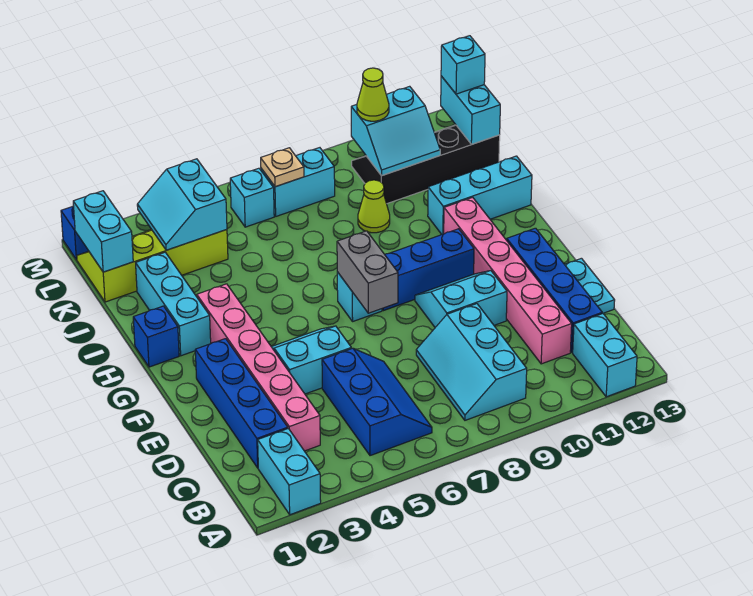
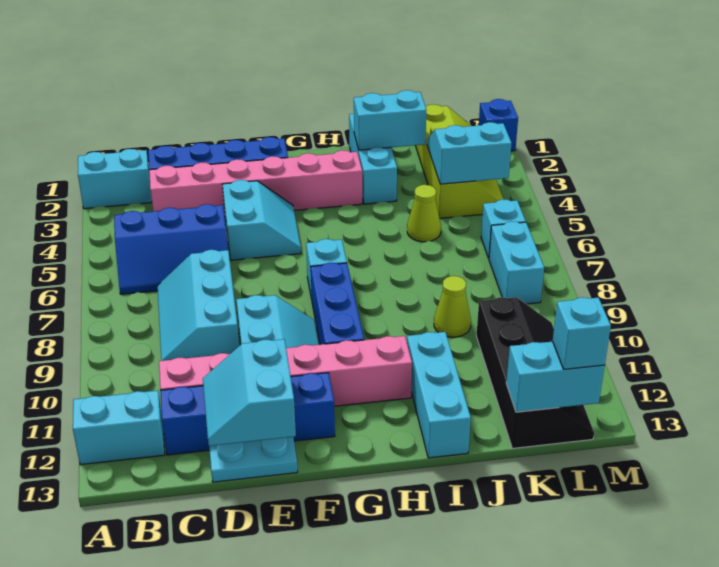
cyan slope B8:D9 level 1 top 9 -> cyan slope C7:D9 level 1 top D
grey brick F7:G7 level 2 -> none
blue brick H1 level 1 -> none
cyan brick H2:J2 level 1 -> cyan brick I1:I3 level 1
cyan brick K1:L1 level 2 -> cyan brick I2:J2 level 2
cyan slope K10:L11 level 2 top L -> cyan slope D12:E13 level 2 top E
tan plate L7 level 2 -> none
lime cone L10 level 3 -> lime cone J5 level 1

